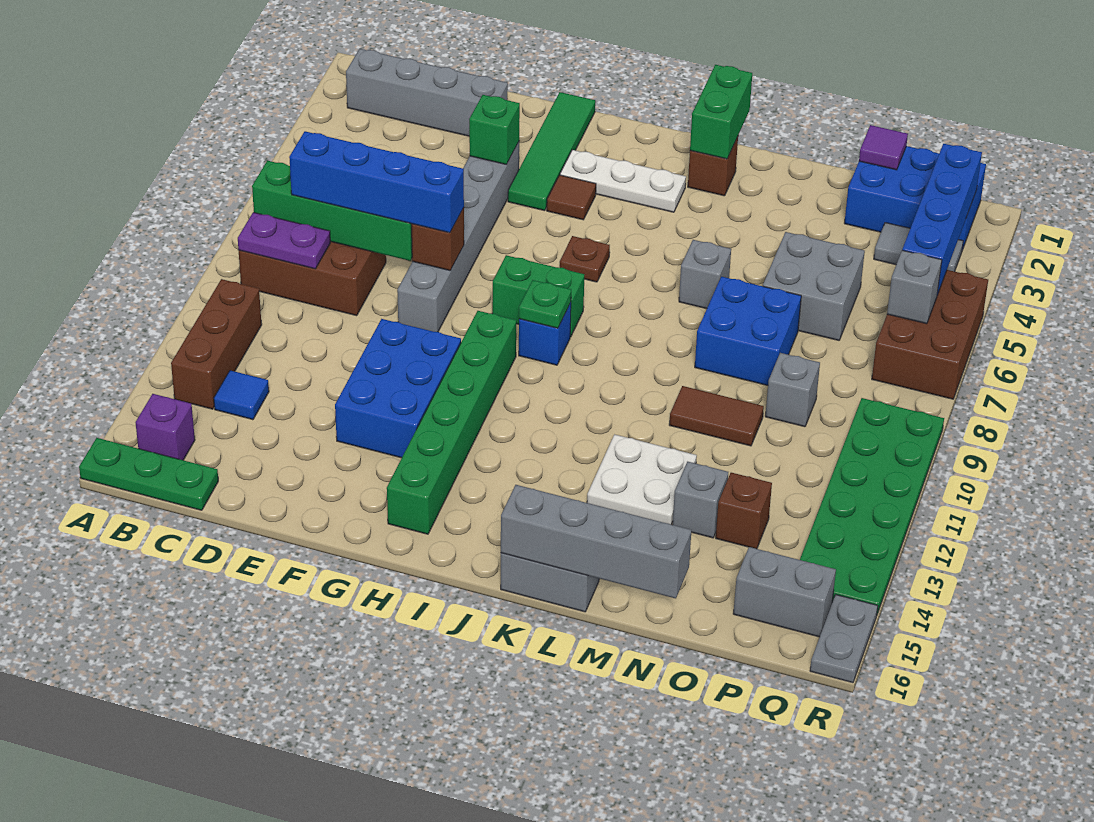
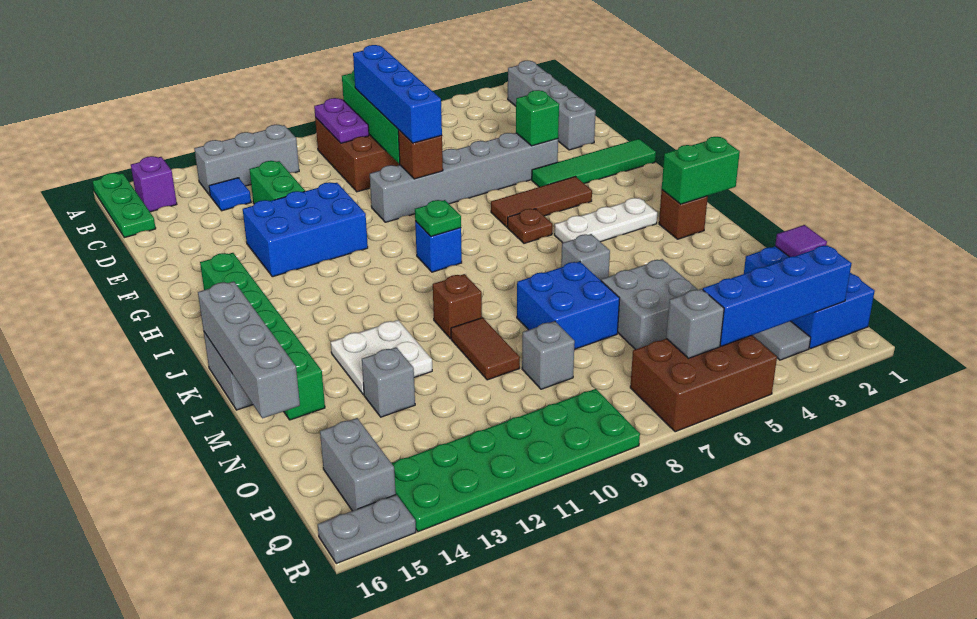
brown brick B11:B13 level 1 -> grey brick B11:B13 level 1
white plate H3:J3 level 1 -> white plate J3:J5 level 1
brown tile H4 level 1 -> brown tile H4:H6 level 1
green brick H8:I8 level 1 -> green brick D12:E12 level 1
green brick H10:H15 level 1 -> green brick H15:M15 level 1
brown brick O13 level 1 -> brown brick L10 level 1

